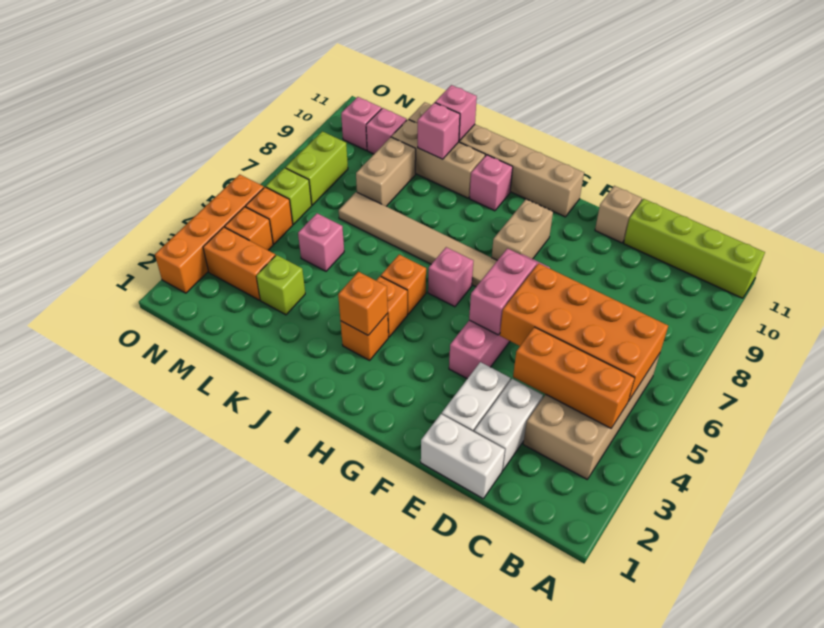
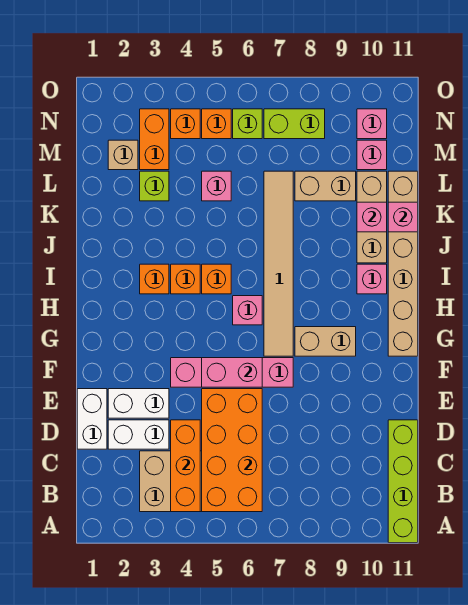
tan brick E11 level 1 -> tan brick M2 level 1
orange brick I3 level 2 -> none
orange brick O2:O5 level 1 -> none

